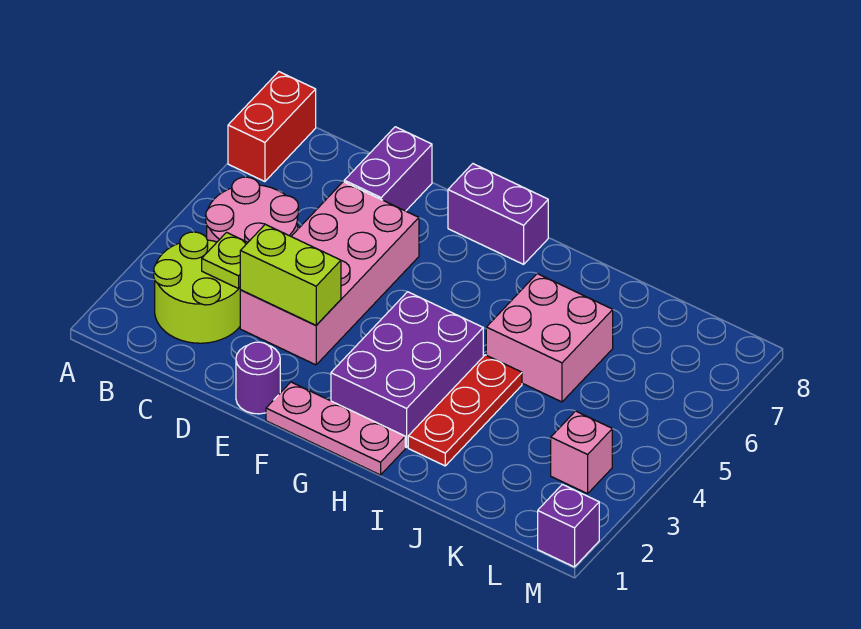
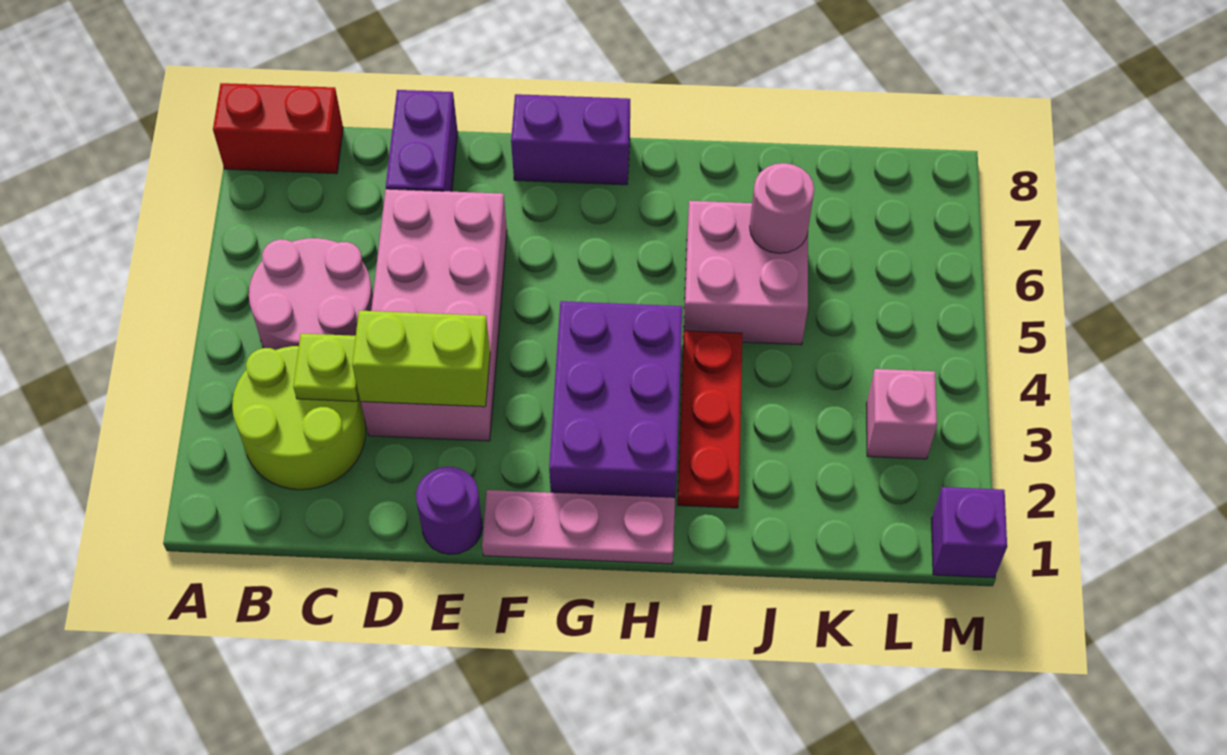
red brick A7:A8 level 1 -> red brick A8:B8 level 1
none -> pink round brick J6 level 2

